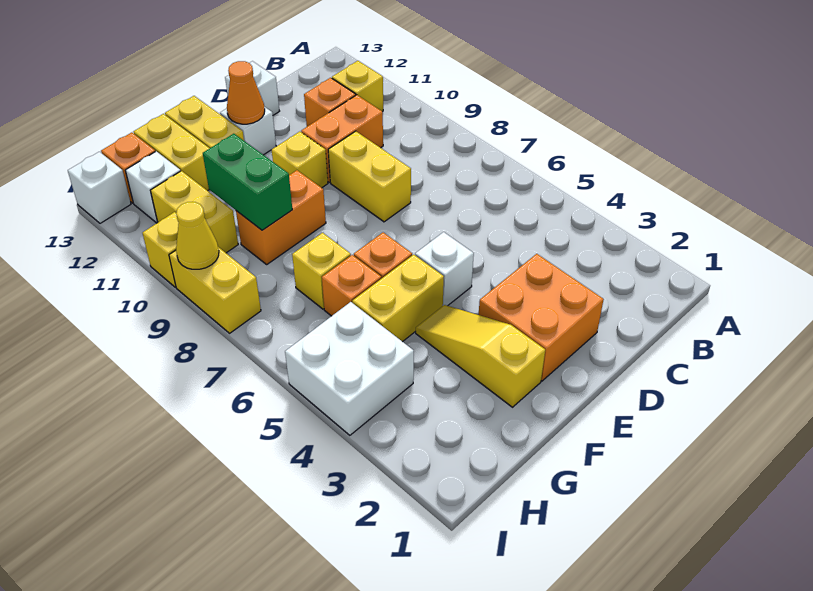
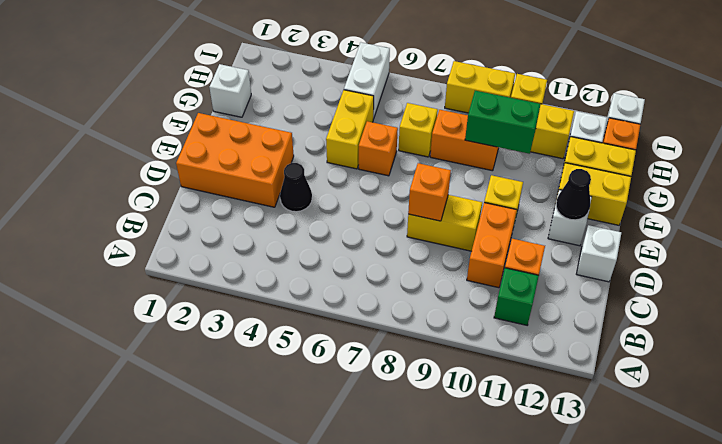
yellow brick B11 level 1 -> green brick B11 level 1
orange brick D2:E3 level 1 -> orange brick D1:E3 level 1
none -> black cone D4 level 1
white brick E5 level 1 -> white brick G1 level 1
orange cone E12 level 2 -> black cone E12 level 2
yellow slope F2:F4 level 1 top 2 -> none
orange brick F9:G9 level 1 -> orange brick G8:G9 level 1
orange brick G6 level 1 -> orange brick D8 level 2
white brick H4:I5 level 1 -> white brick H5:I5 level 1
yellow cone I9 level 2 -> none

